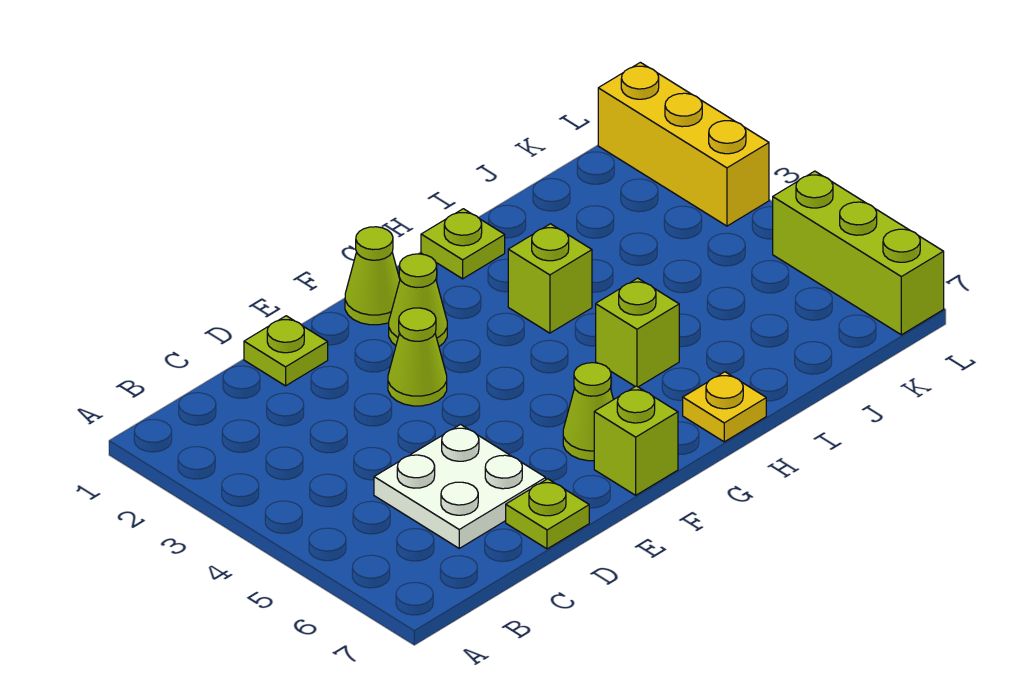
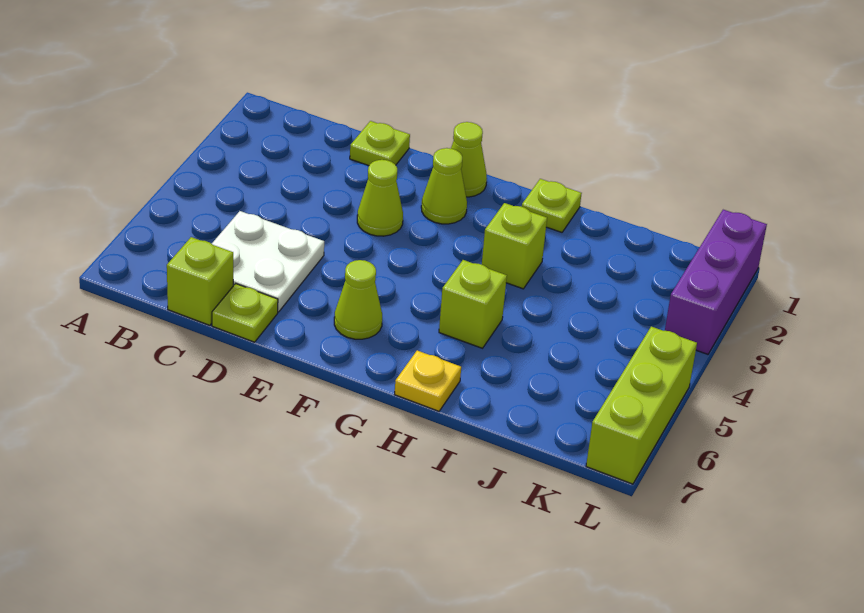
lime brick F7 level 1 -> lime brick C7 level 1
yellow brick L1:L3 level 1 -> purple brick L1:L3 level 1

